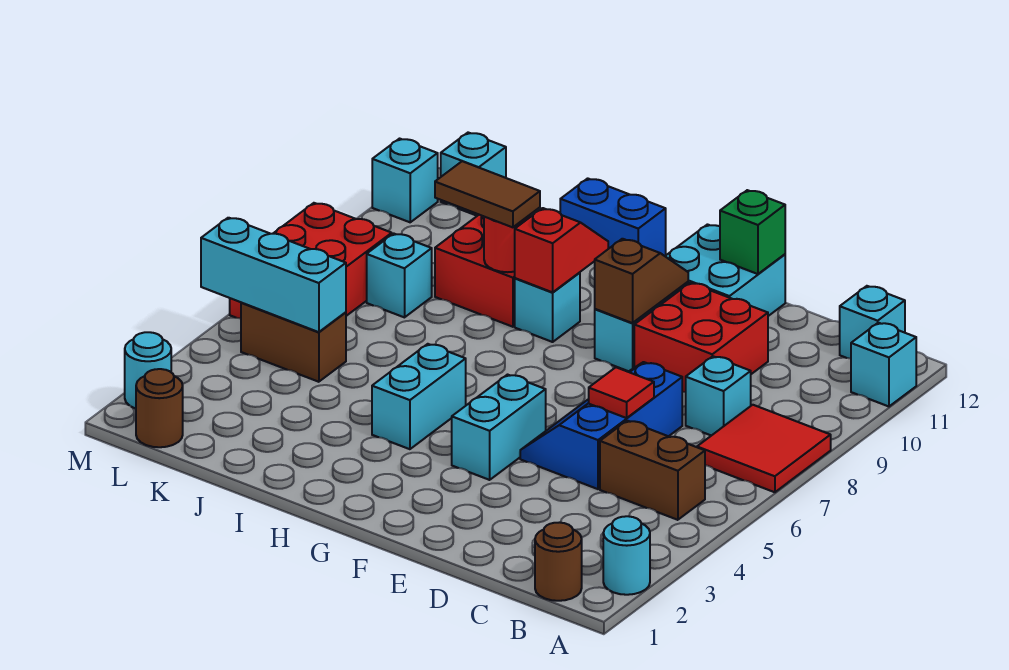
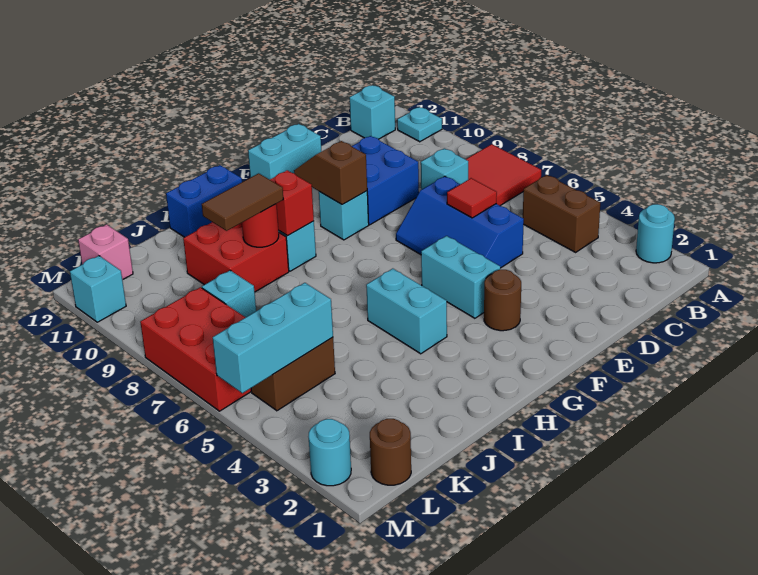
cyan brick A11 level 1 -> cyan plate A11 level 1
brown round brick B1 level 1 -> brown round brick F3 level 1
brown brick B5:C5 level 1 -> brown brick B4:B5 level 1
red brick D9:E10 level 1 -> blue brick D9:E10 level 1
cyan brick E11:F12 level 1 -> cyan brick E12:F12 level 1
green brick E12 level 2 -> none
cyan brick L12 level 1 -> pink brick L12 level 1

